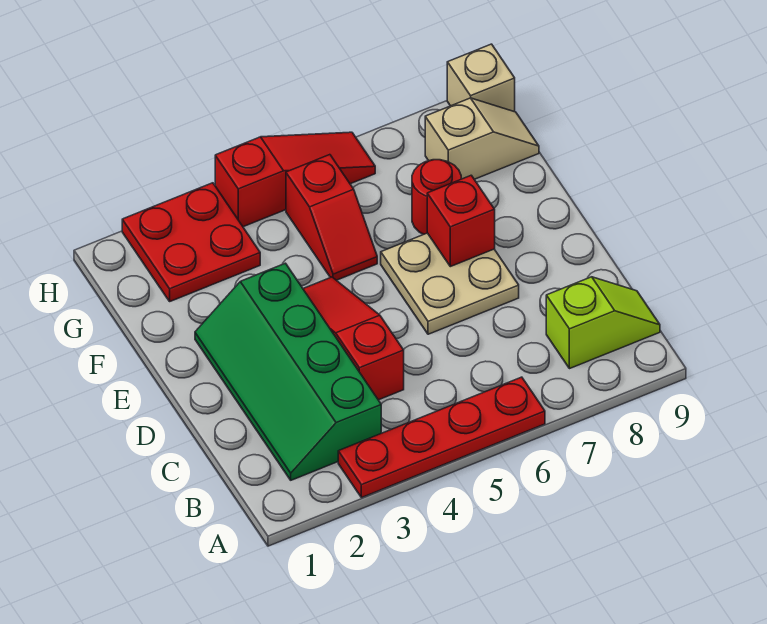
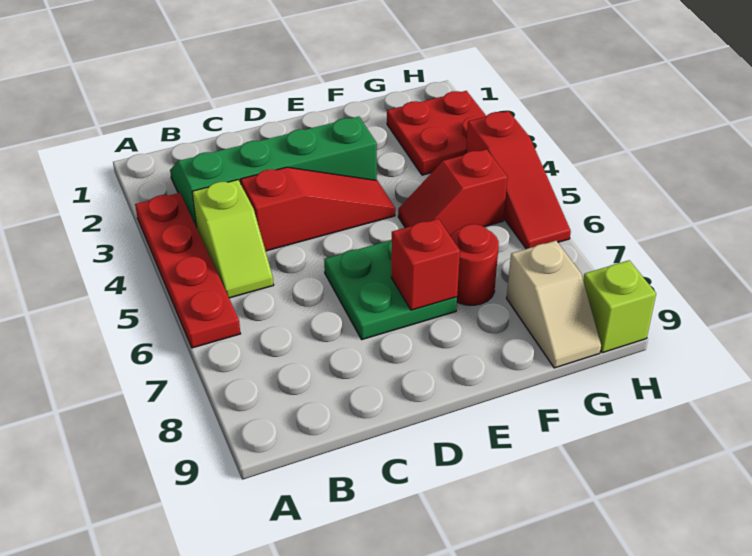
lime slope B8:B9 level 1 top 8 -> lime slope B4:B5 level 1 top 4
tan plate D6:E7 level 1 -> green plate D6:E7 level 1
tan brick H9 level 1 -> lime brick H9 level 1

